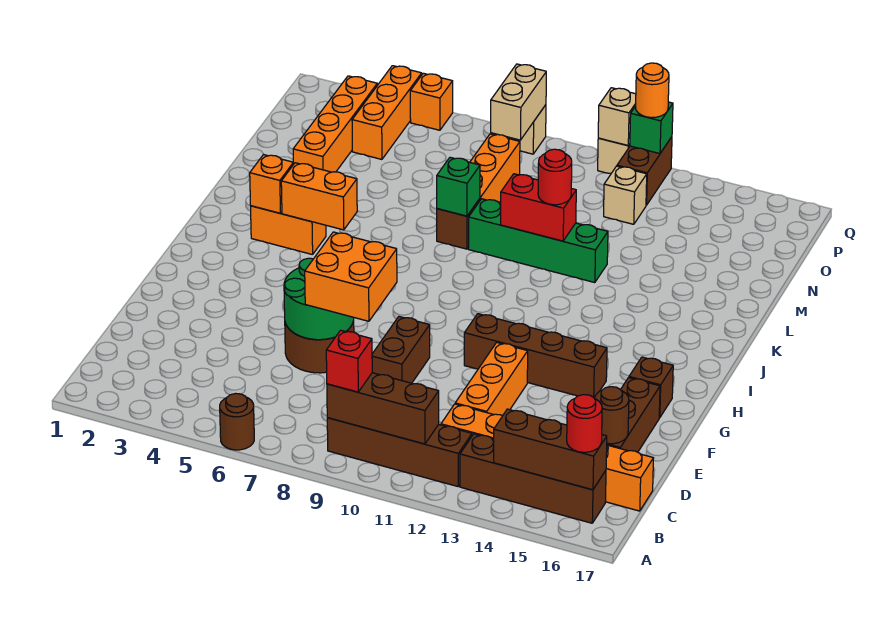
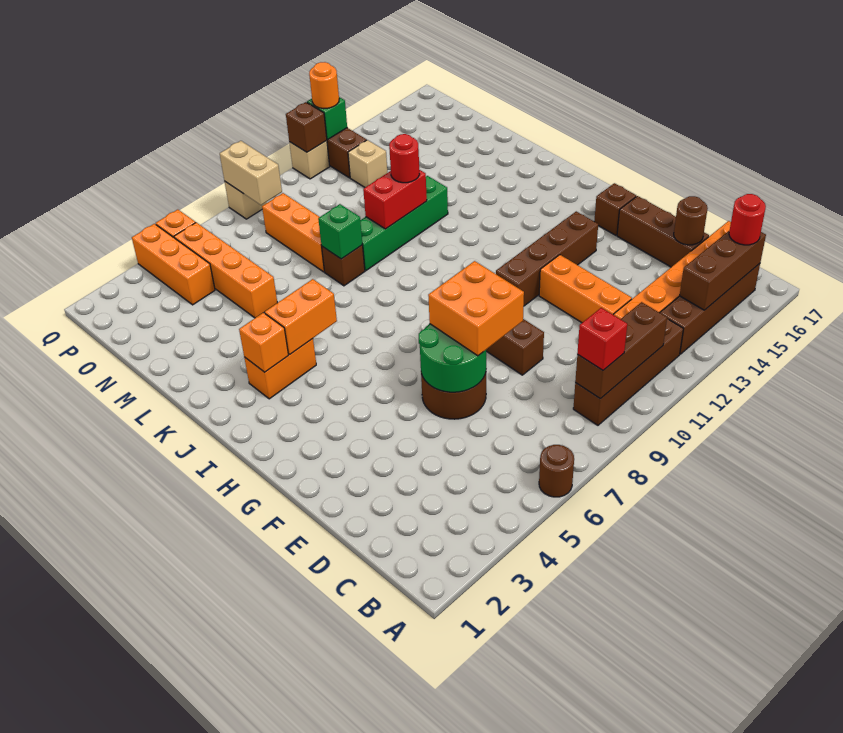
orange brick M3:P3 level 1 -> orange brick M5:P5 level 1
tan brick Q11 level 2 -> brown brick Q11 level 2

